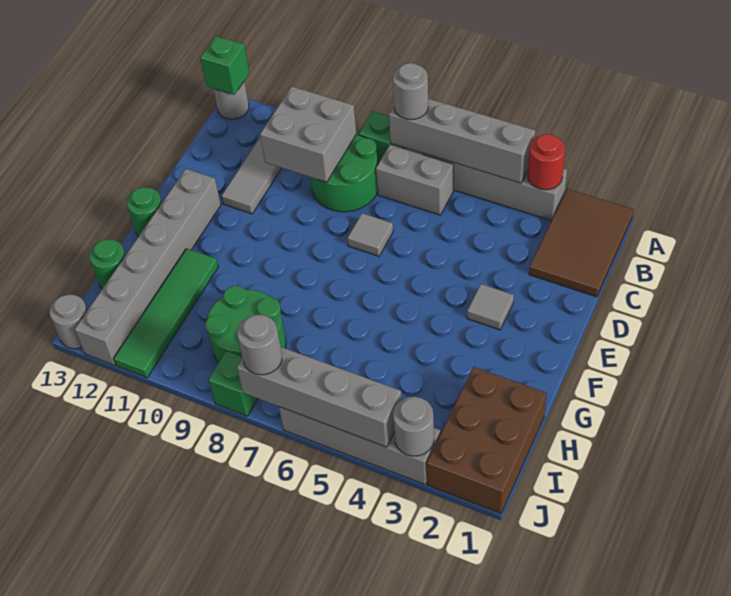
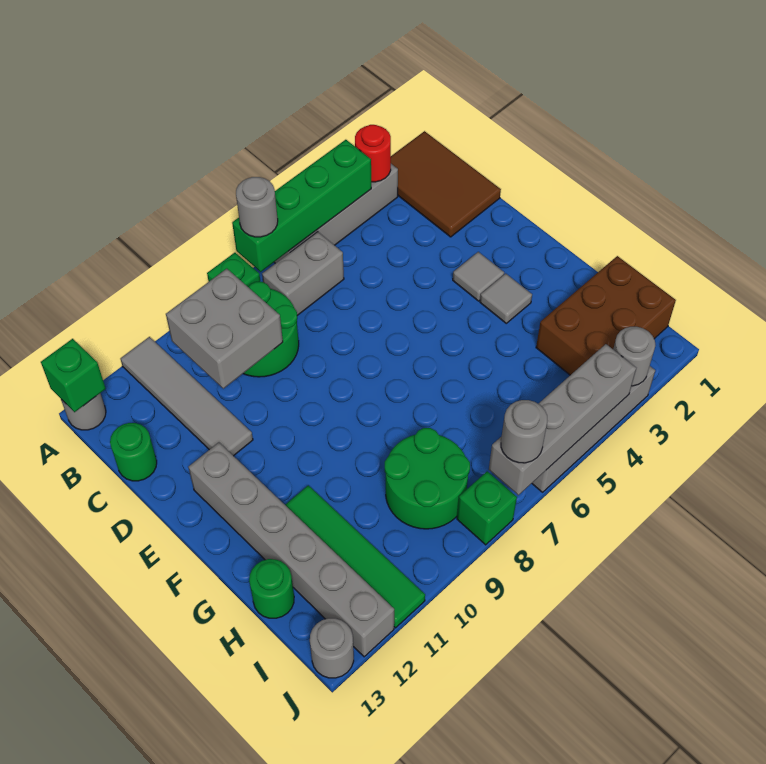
grey brick A4:A7 level 2 -> green brick A4:A7 level 2
grey tile D7 level 1 -> grey tile F3 level 1
green round brick F13 level 1 -> green round brick C13 level 1
brown brick H1:J2 level 1 -> brown brick H1:I3 level 1

